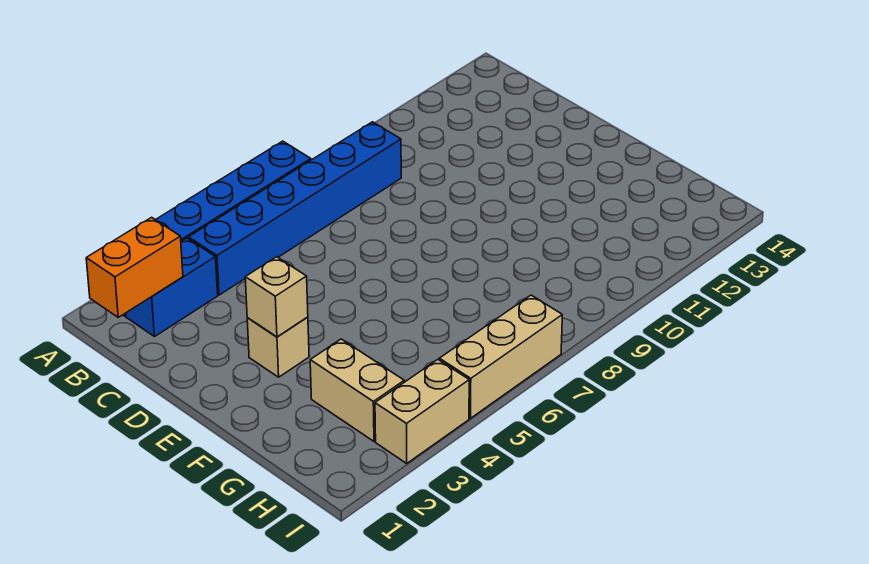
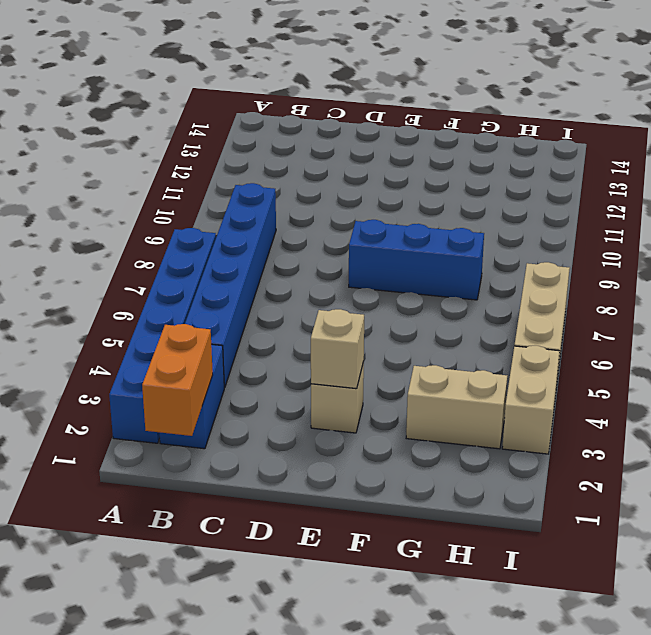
none -> blue brick E8:G8 level 1

